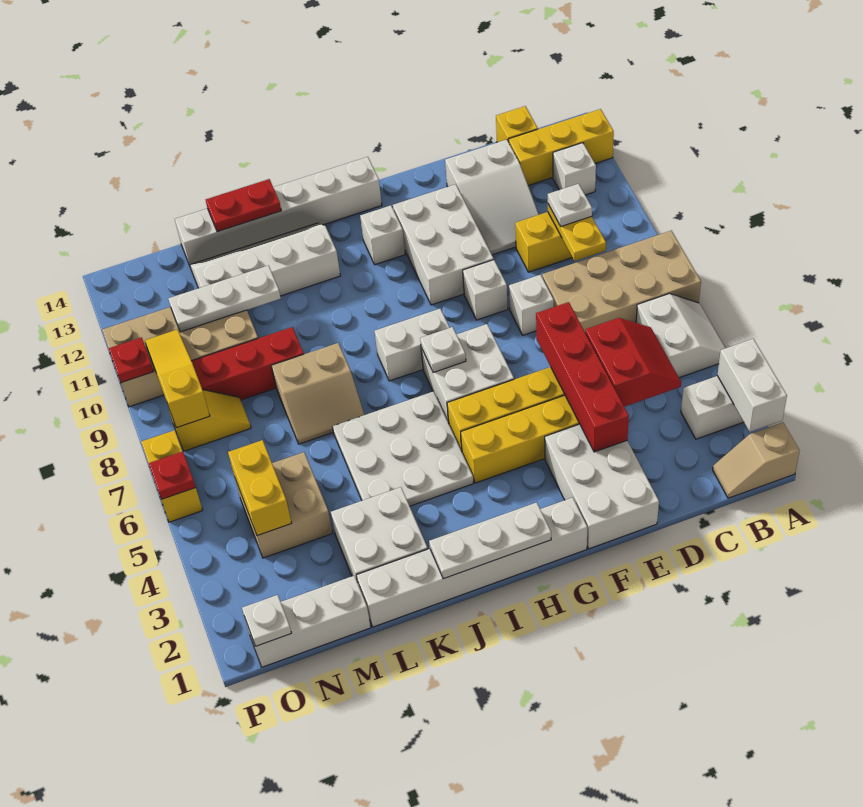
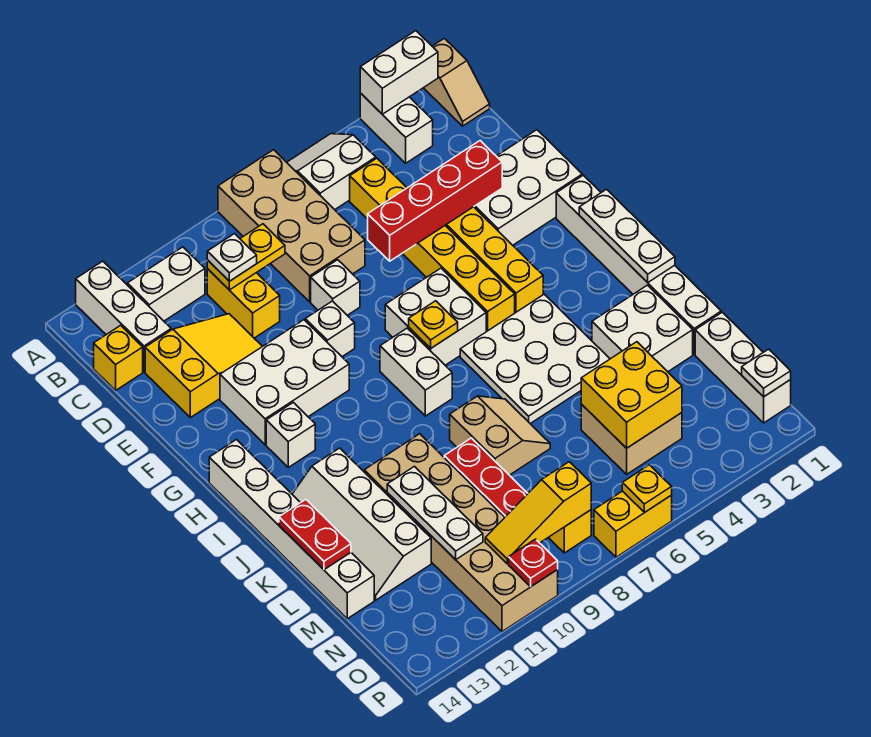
yellow brick A13:C13 level 1 -> white brick A13:C13 level 1
white brick B12 level 1 -> white brick B11:B12 level 1
red slope C4:D5 level 2 top D -> none
white slope D11:E13 level 1 top 13 -> yellow slope D11:E13 level 1 top 13
white plate H7 level 2 -> yellow plate H7 level 2
tan brick M10:P11 level 1 -> tan brick K10:P11 level 1
yellow brick N4:N5 level 2 -> yellow brick M4:N5 level 2
red plate P6 level 2 -> yellow plate P6 level 2

